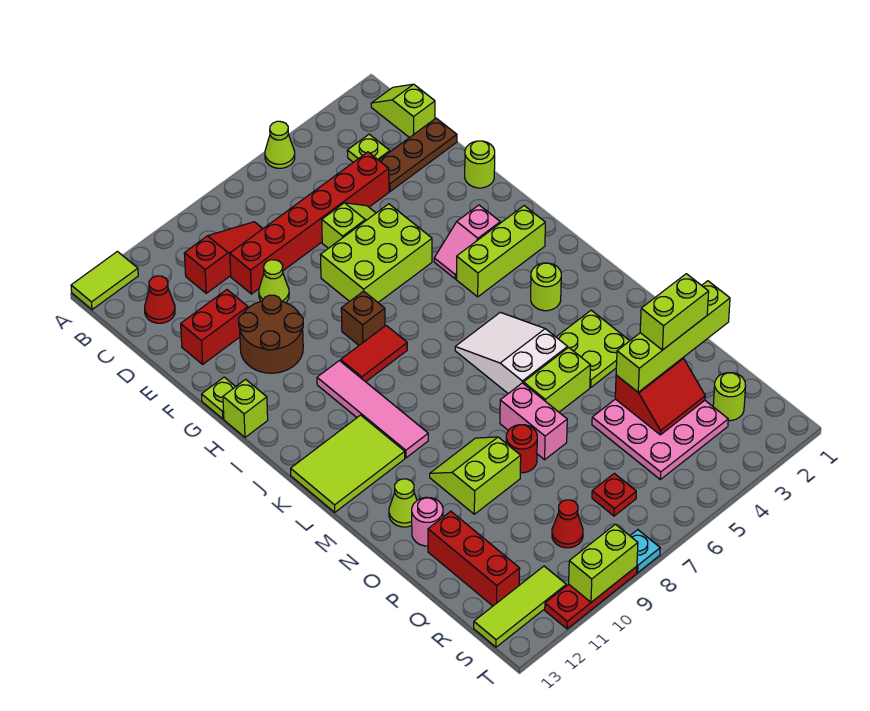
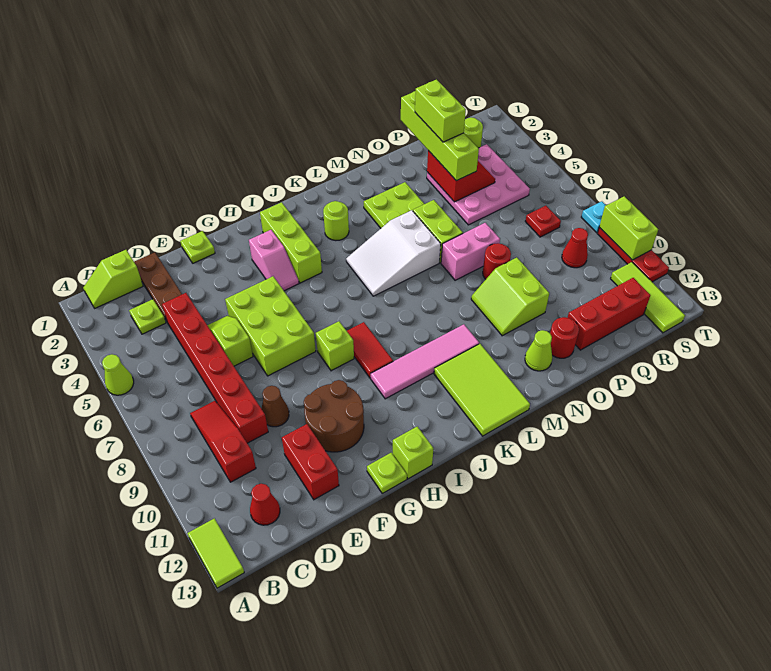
lime cone E9 level 1 -> brown cone E9 level 1
lime round brick F1 level 1 -> lime plate F1 level 1
brown brick H8 level 1 -> lime brick H8 level 1
pink round brick O12 level 1 -> red round brick O12 level 1

